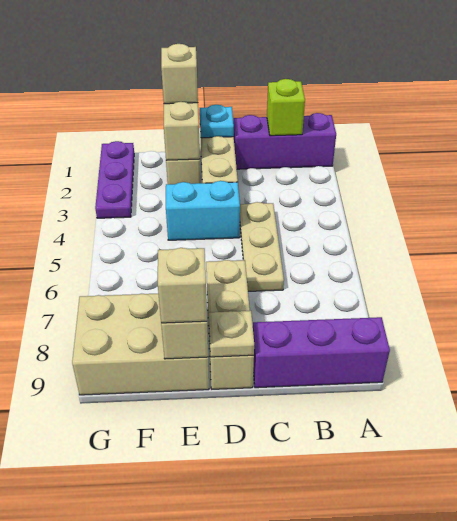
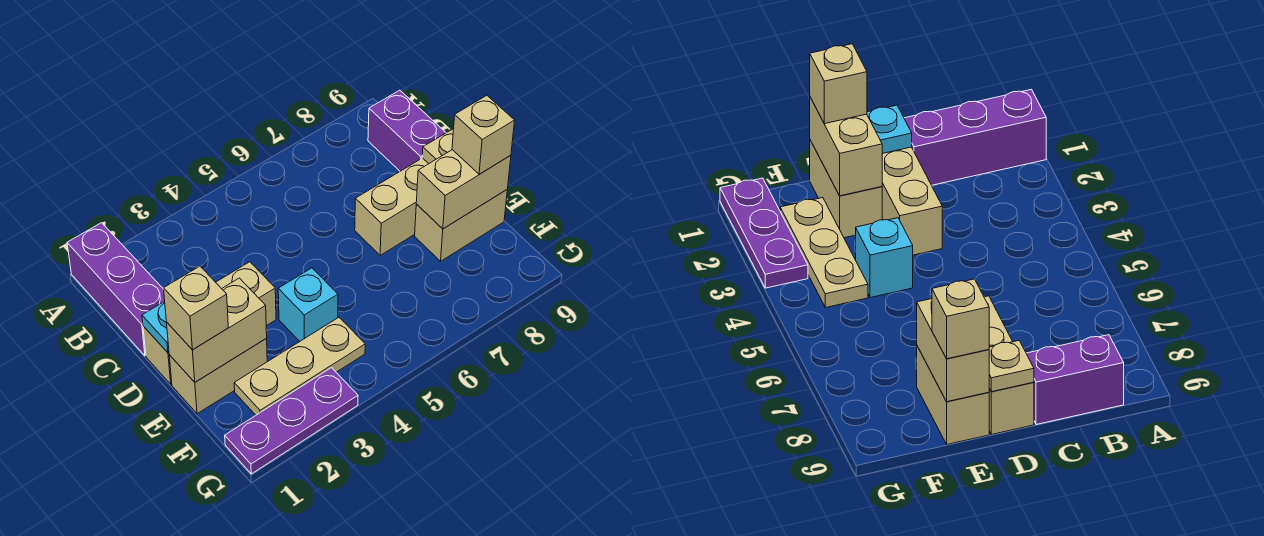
purple brick A9:C9 level 1 -> purple brick B9:C9 level 1
lime brick B1 level 2 -> none
tan plate C4:C6 level 1 -> tan plate F2:F4 level 1
cyan brick D4:E4 level 1 -> cyan brick E4 level 1
tan brick E8:G9 level 1 -> tan brick E8:E9 level 1

